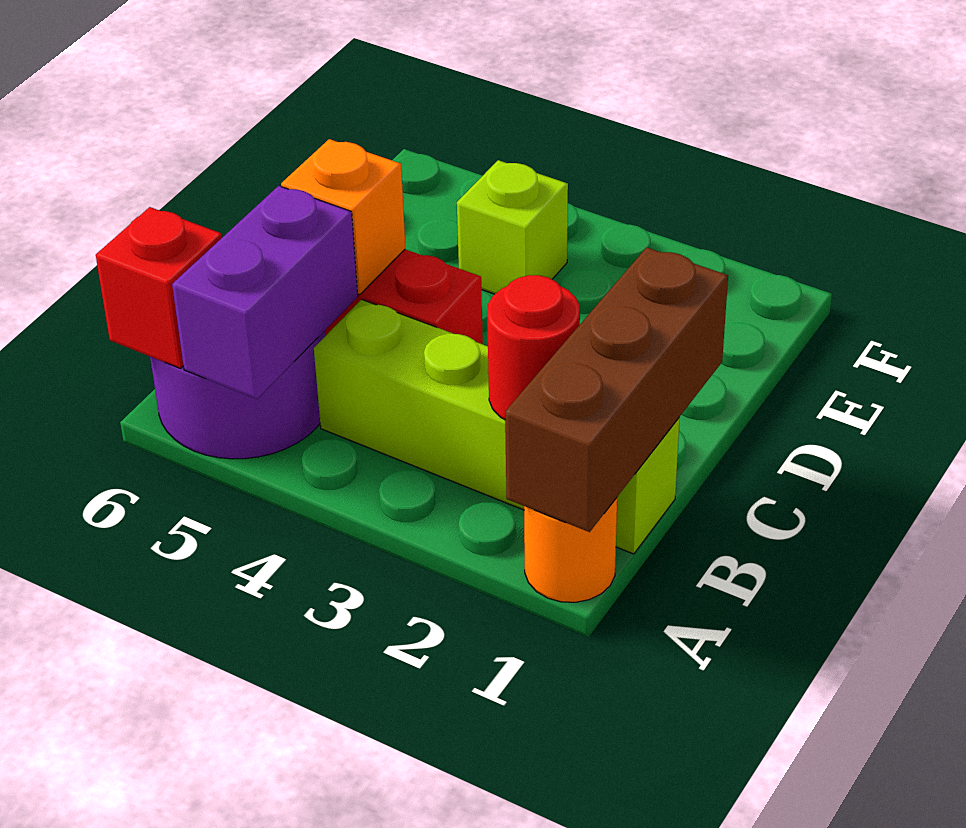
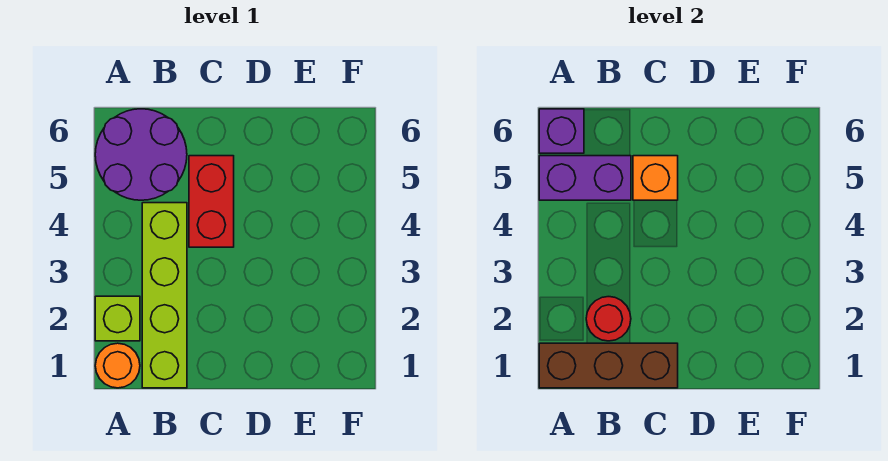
red brick A6 level 2 -> purple brick A6 level 2
lime brick E4 level 1 -> lime brick A2 level 1

